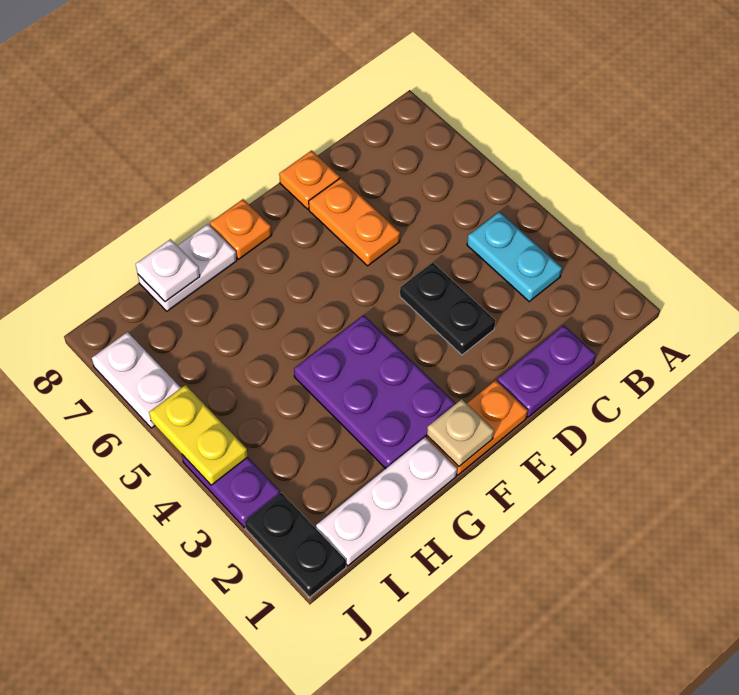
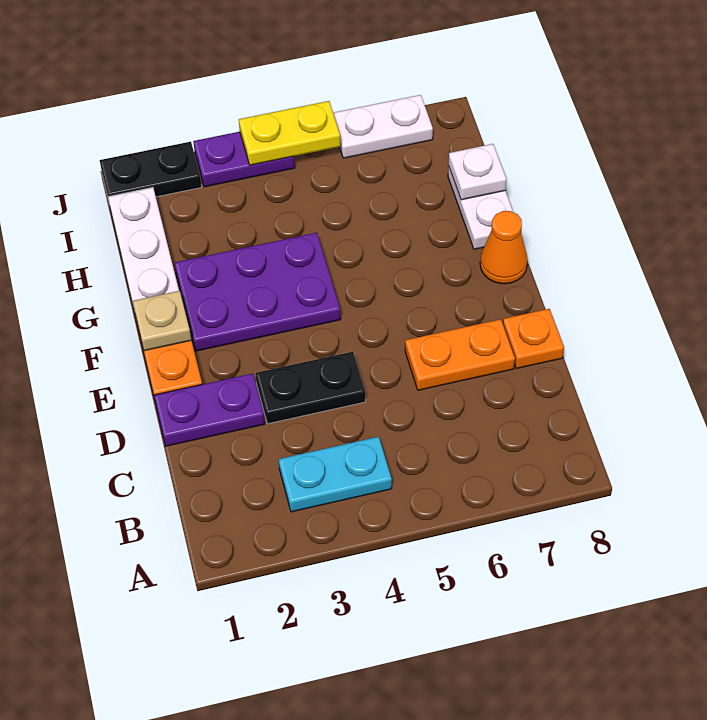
purple plate C1:D1 level 1 -> purple plate D1:D2 level 1
orange plate F8 level 1 -> orange cone F8 level 1

